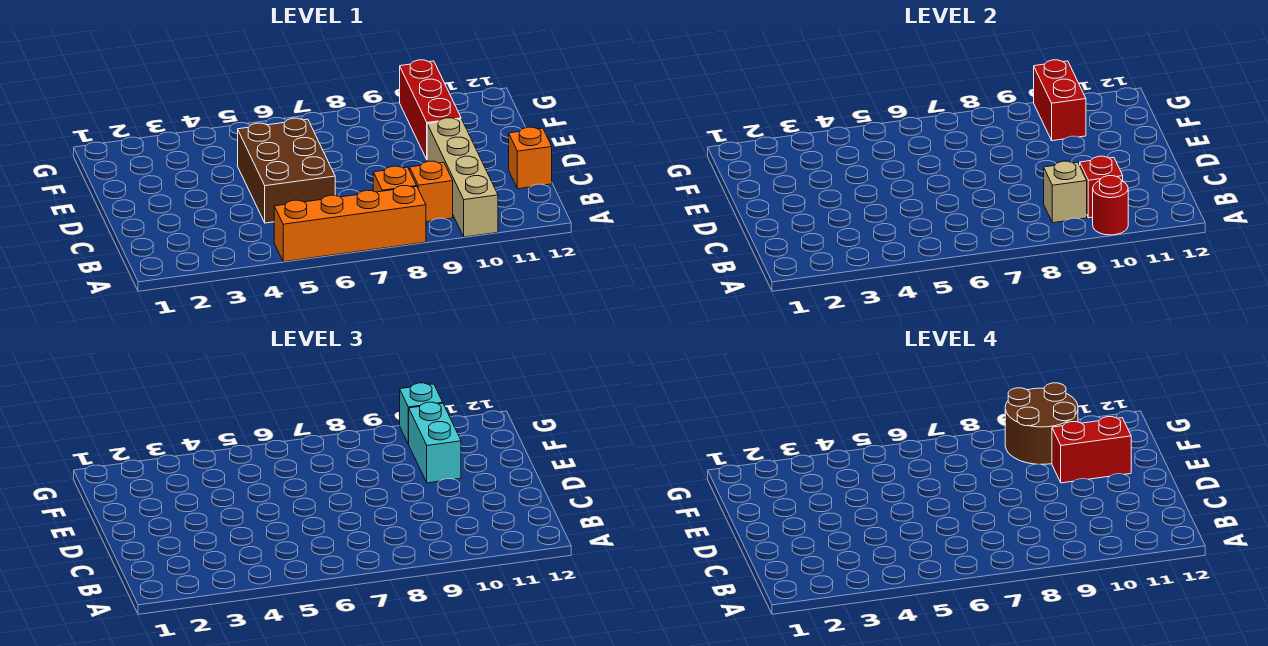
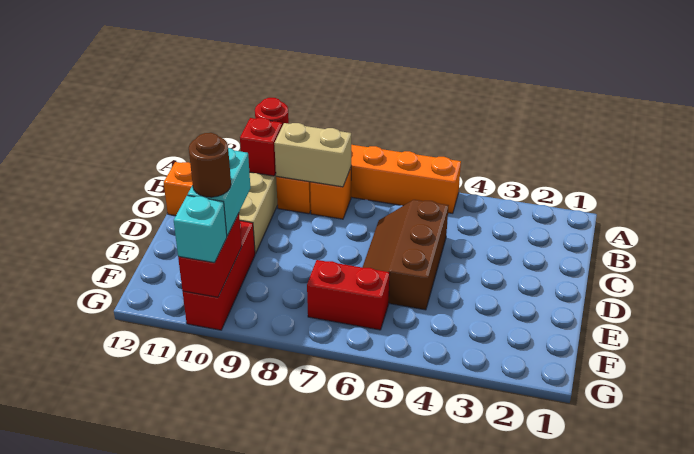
tan brick B9 level 2 -> tan brick B8:B9 level 2
brown brick C5:E6 level 1 -> brown slope C5:E6 level 1 top 5
red brick E10:E11 level 4 -> red brick F6:F7 level 1
brown round brick F9:G10 level 4 -> brown round brick F10 level 4

